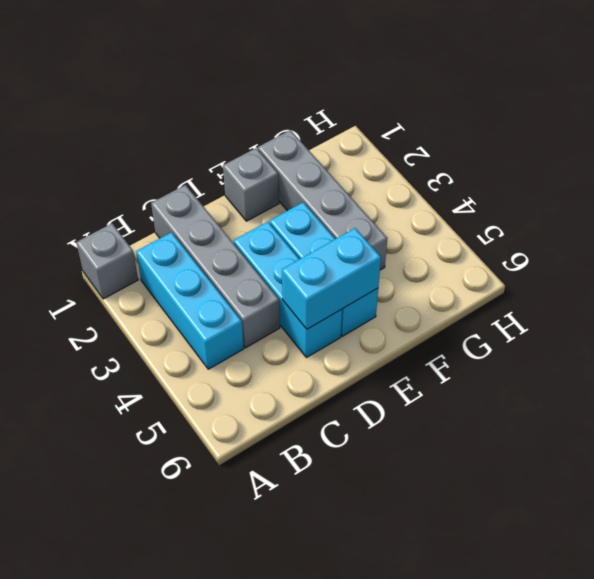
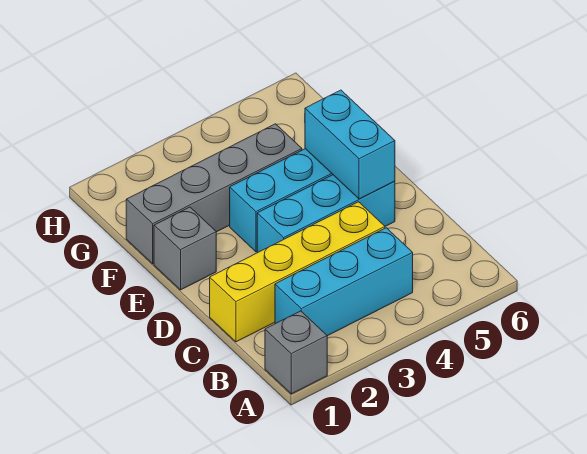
grey brick C1:C4 level 1 -> yellow brick C1:C4 level 1

